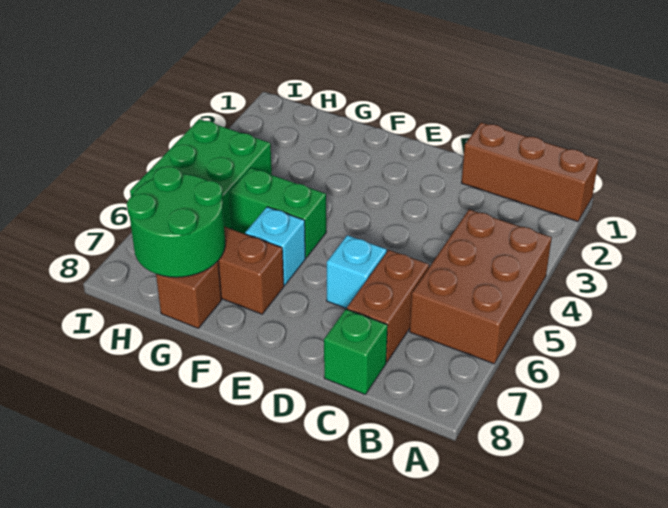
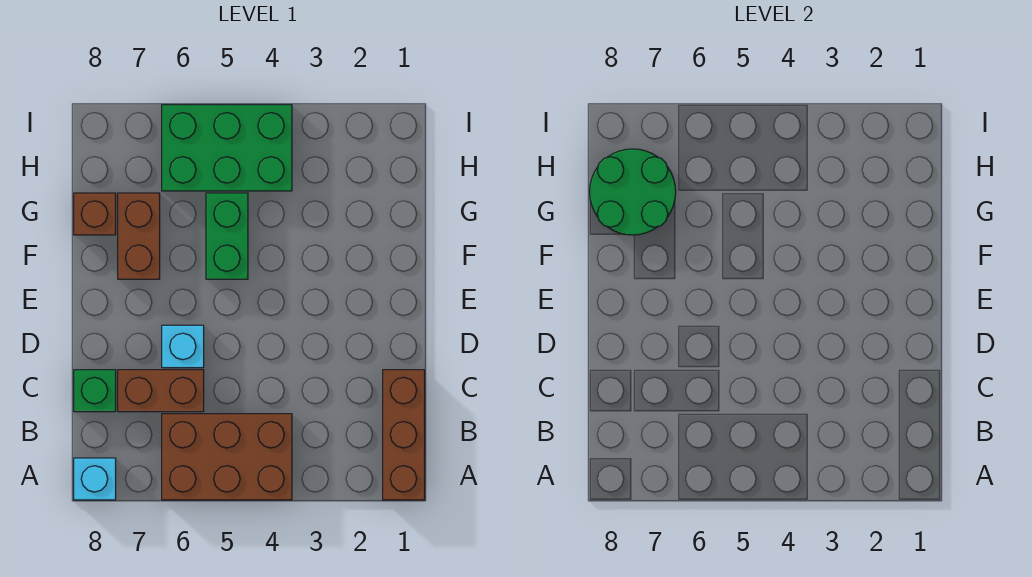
cyan brick F6 level 1 -> cyan brick A8 level 1

